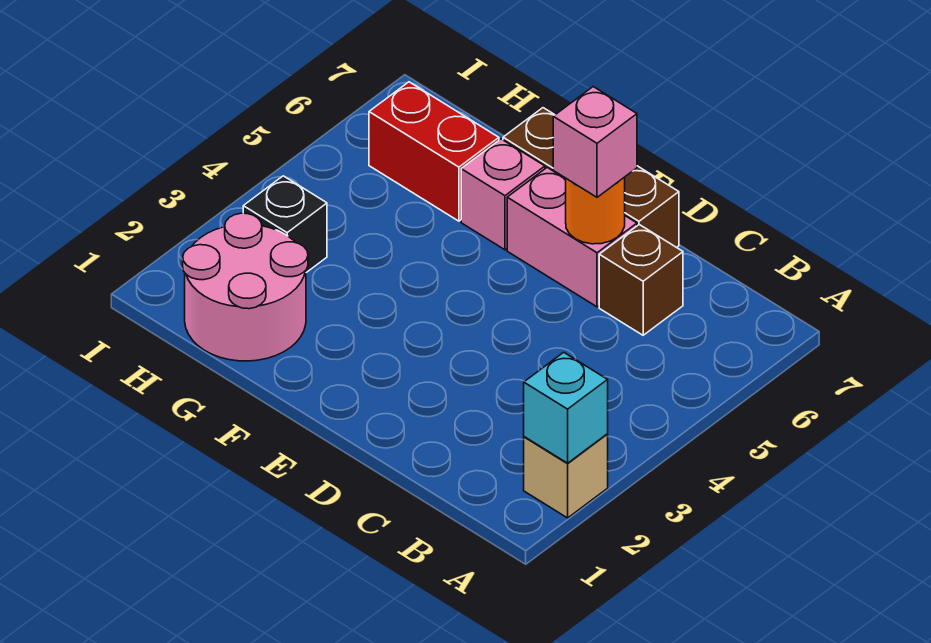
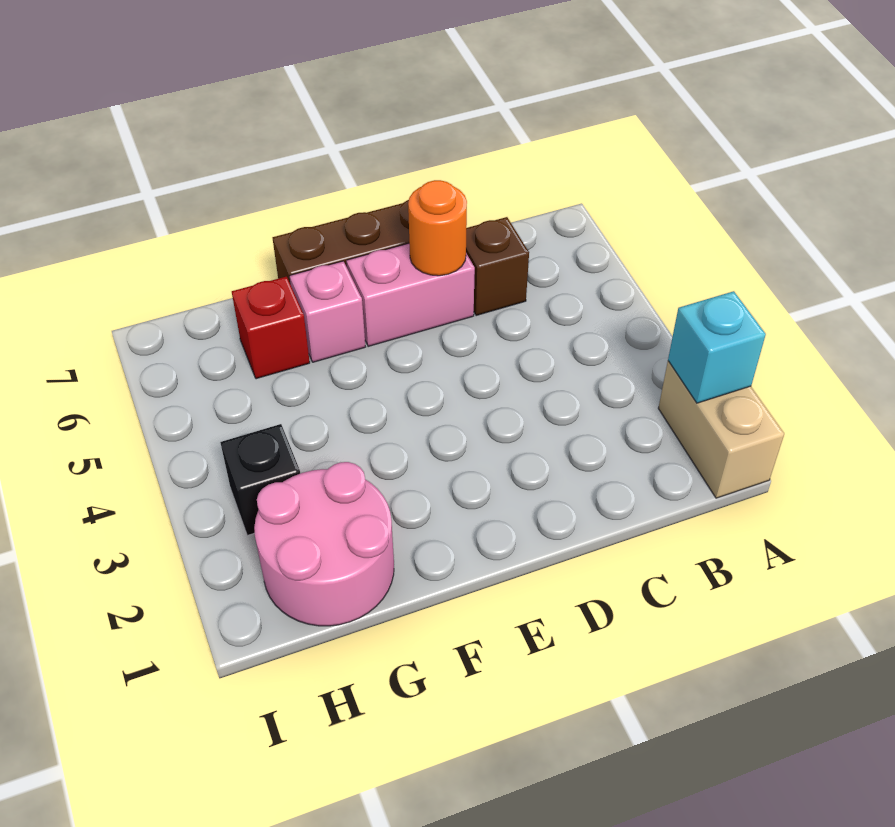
tan brick A2 level 1 -> tan brick A1:A2 level 1
pink brick D6 level 3 -> none
red brick G6:H6 level 1 -> red brick G6 level 1

